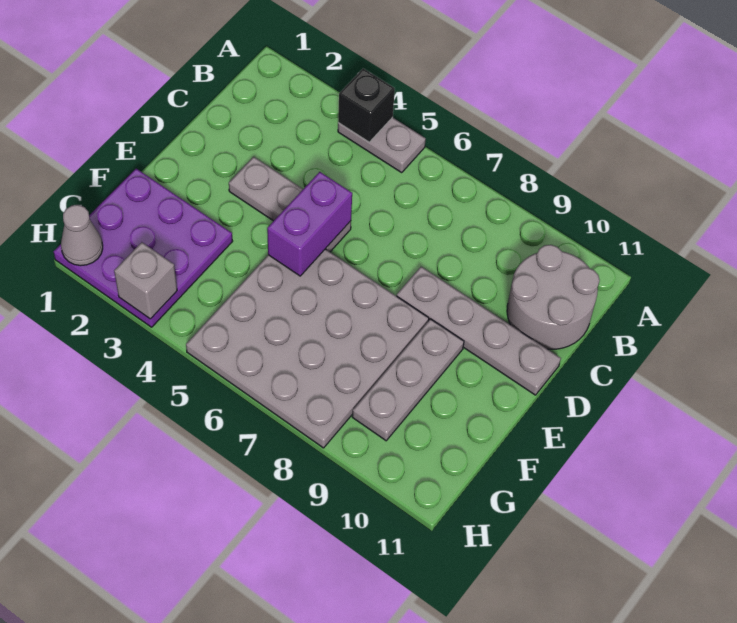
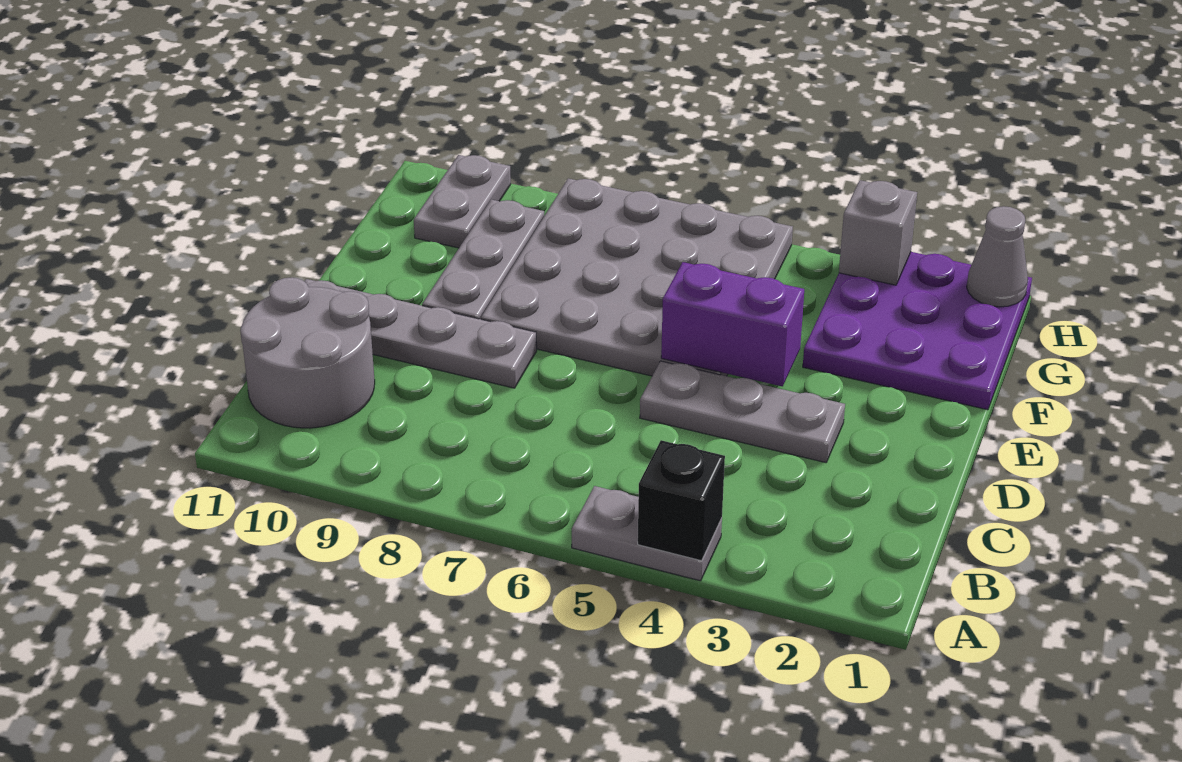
purple brick D5:E5 level 2 -> purple brick E4:E5 level 2
none -> grey plate G10:H10 level 1

